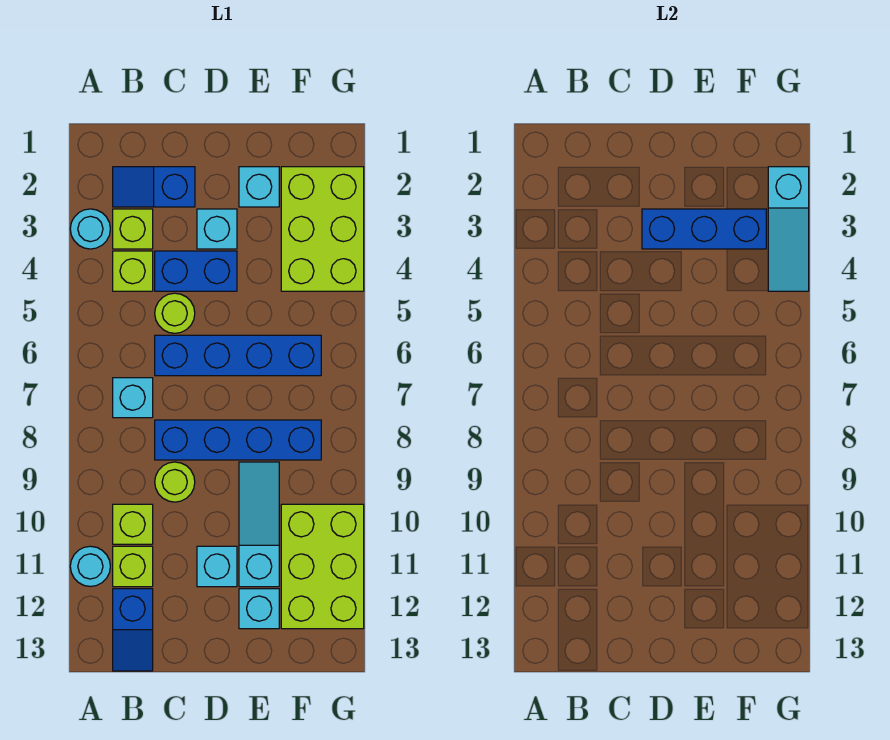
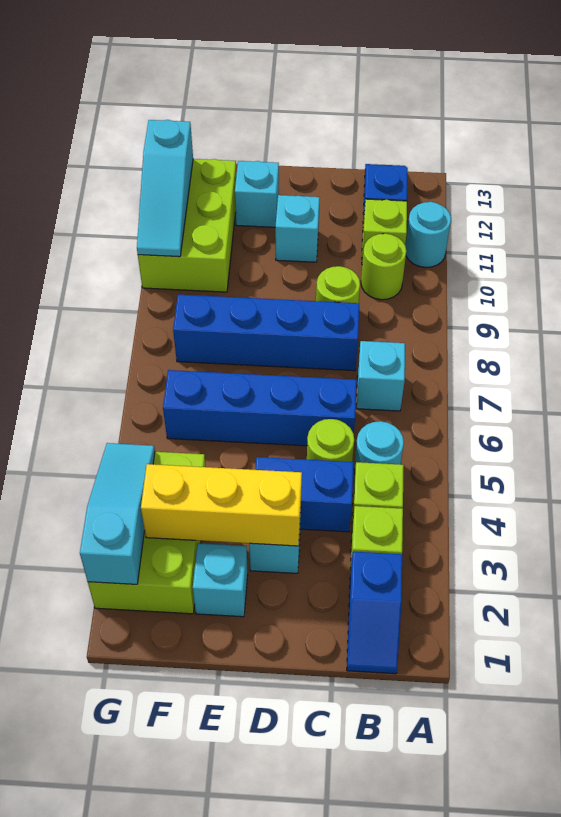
cyan round brick A3 level 1 -> cyan round brick B5 level 1
blue slope B2:C2 level 1 top C -> blue slope B1:B2 level 1 top 2
lime brick B10 level 1 -> lime round brick B10 level 1
blue brick D3:F3 level 2 -> yellow brick D3:F3 level 2
cyan slope E9:E11 level 1 top 11 -> cyan slope G10:G12 level 2 top 12

